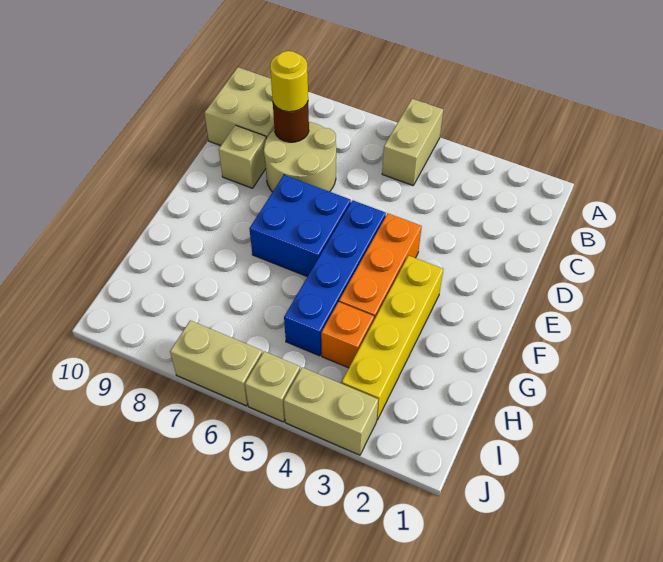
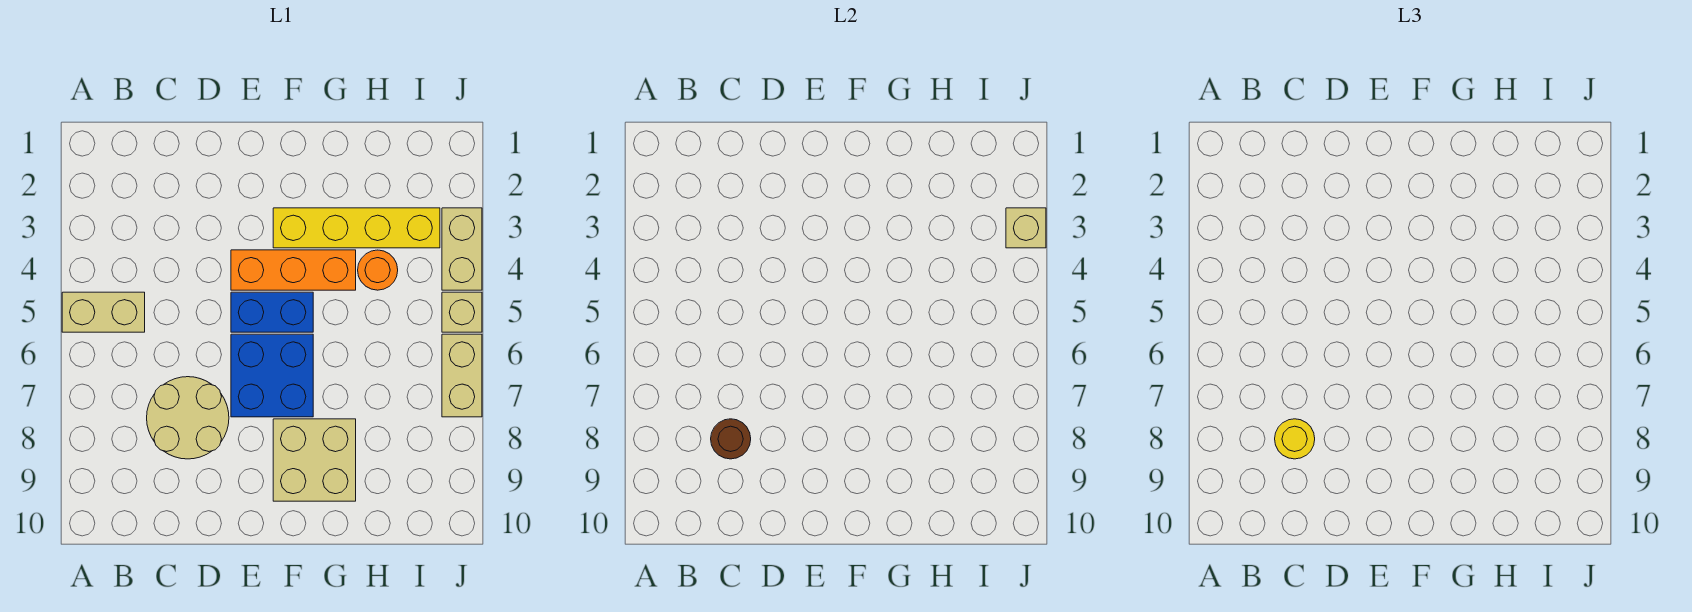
tan brick B9:C10 level 1 -> tan brick F8:G9 level 1
tan brick D9 level 1 -> tan brick J3 level 2
blue brick E5:H5 level 1 -> blue brick E5:F5 level 1
orange brick H4 level 1 -> orange round brick H4 level 1

